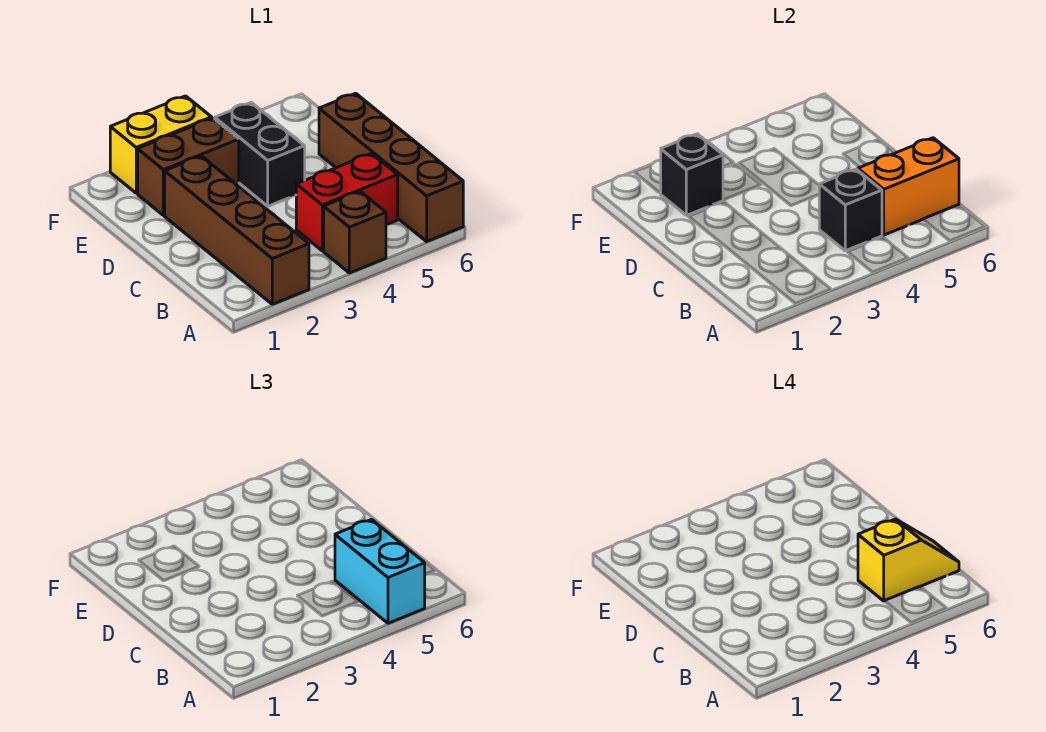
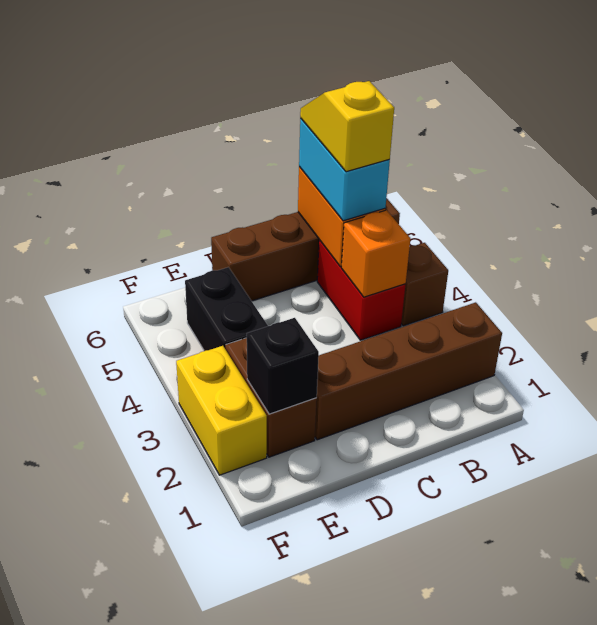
cyan brick A5:B5 level 3 -> cyan brick B5:B6 level 3
black brick B4 level 2 -> orange brick B4 level 2
black brick D4:E4 level 1 -> black brick E4:E5 level 1

